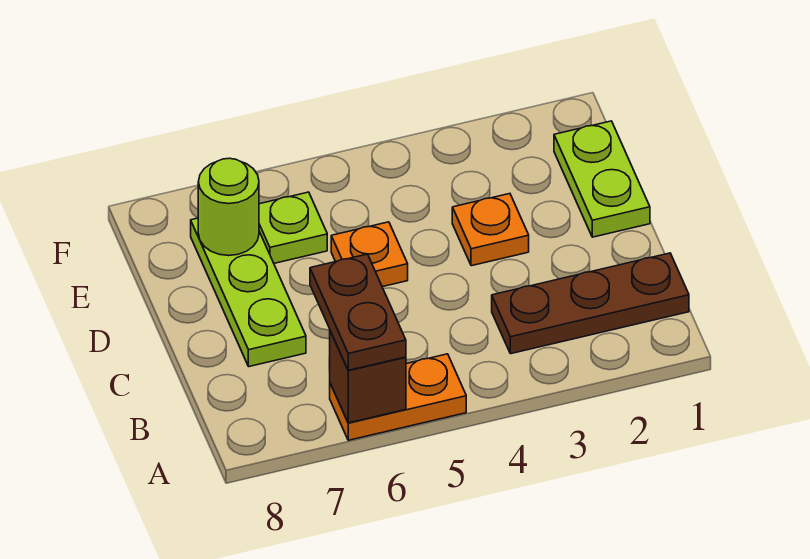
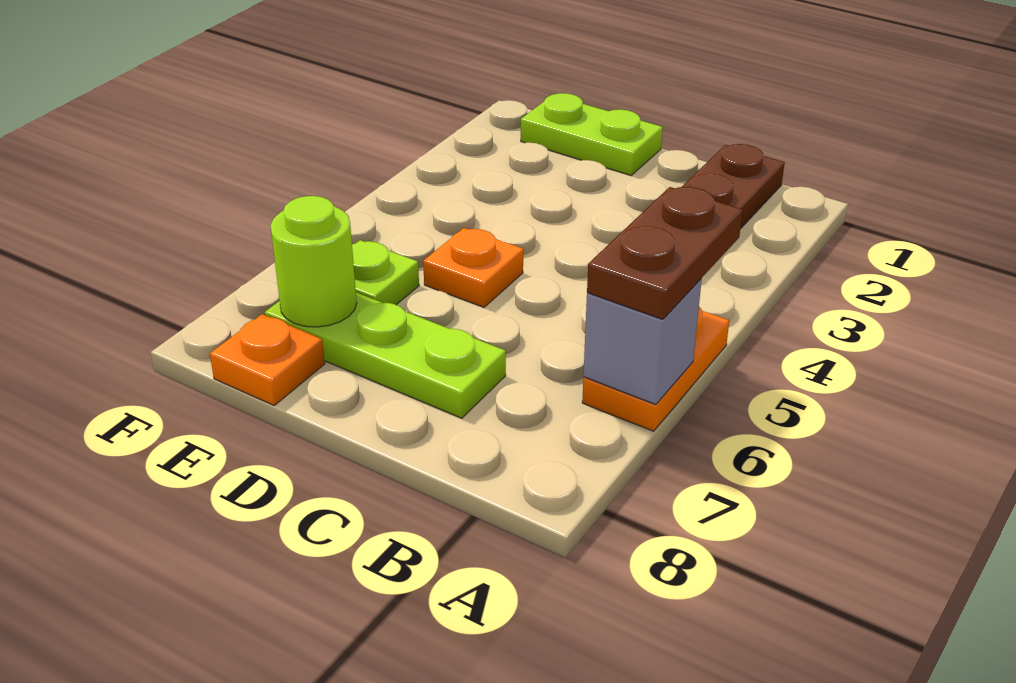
brown brick A6 level 2 -> grey brick A6 level 2
brown plate A6:B6 level 3 -> brown plate A5:A6 level 3
orange plate D3 level 1 -> orange plate E8 level 1

